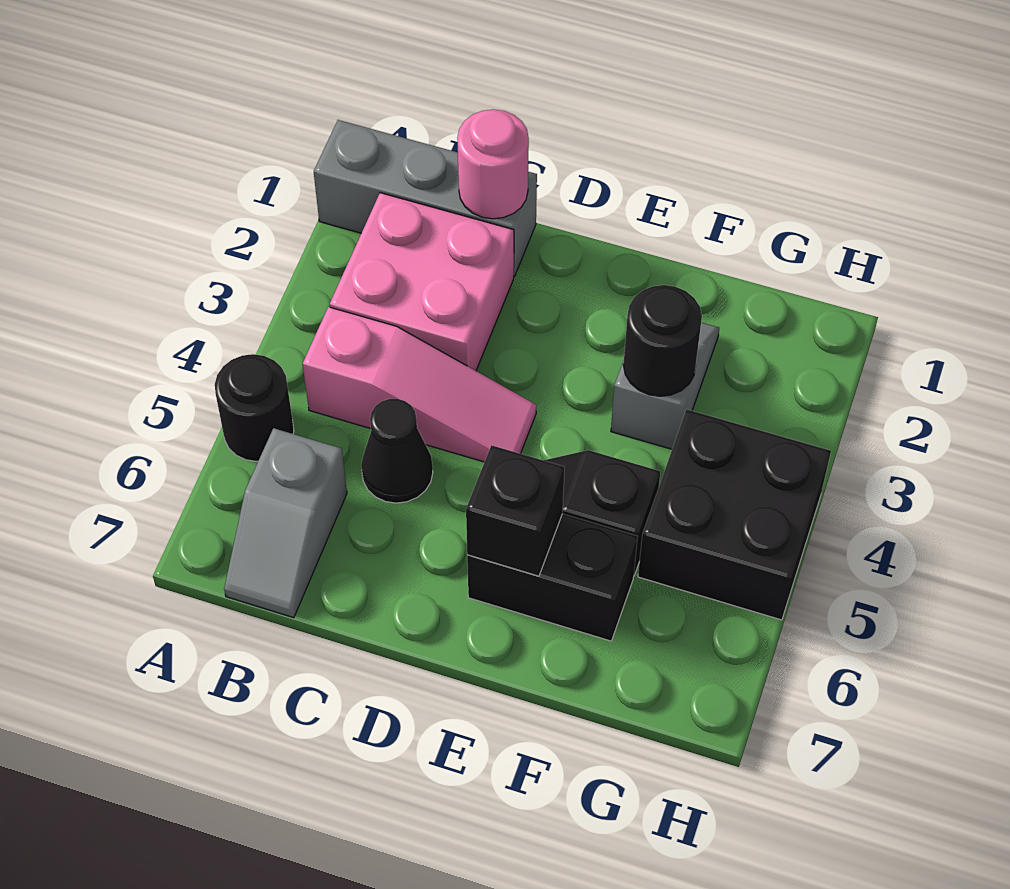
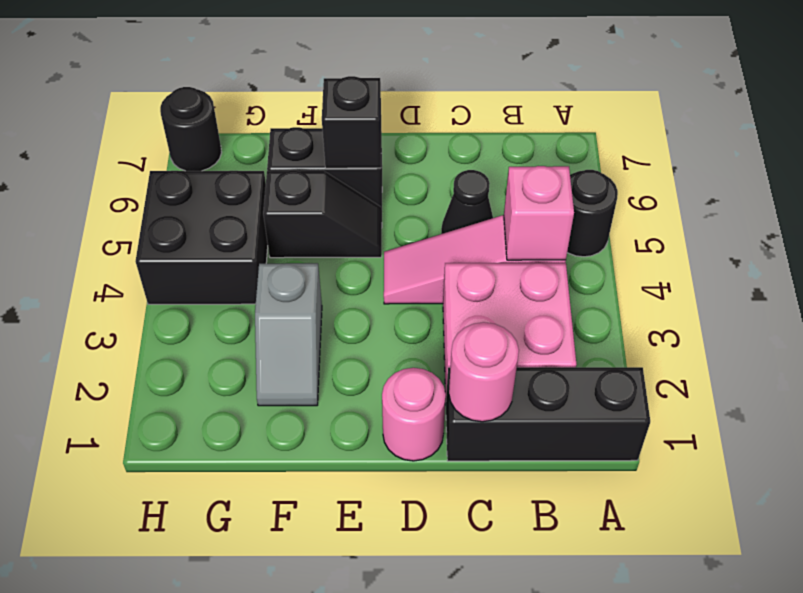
grey brick A1:C1 level 1 -> black brick A1:C1 level 1
none -> pink brick B4 level 2
grey slope B6:B7 level 1 top 6 -> none
none -> pink round brick D1 level 1
black round brick F3 level 2 -> black round brick H7 level 1

